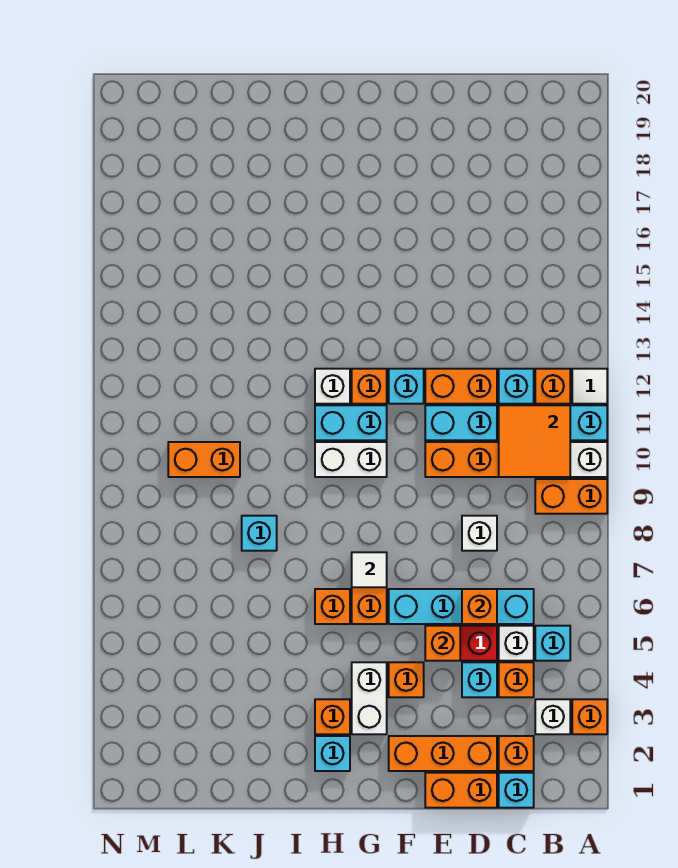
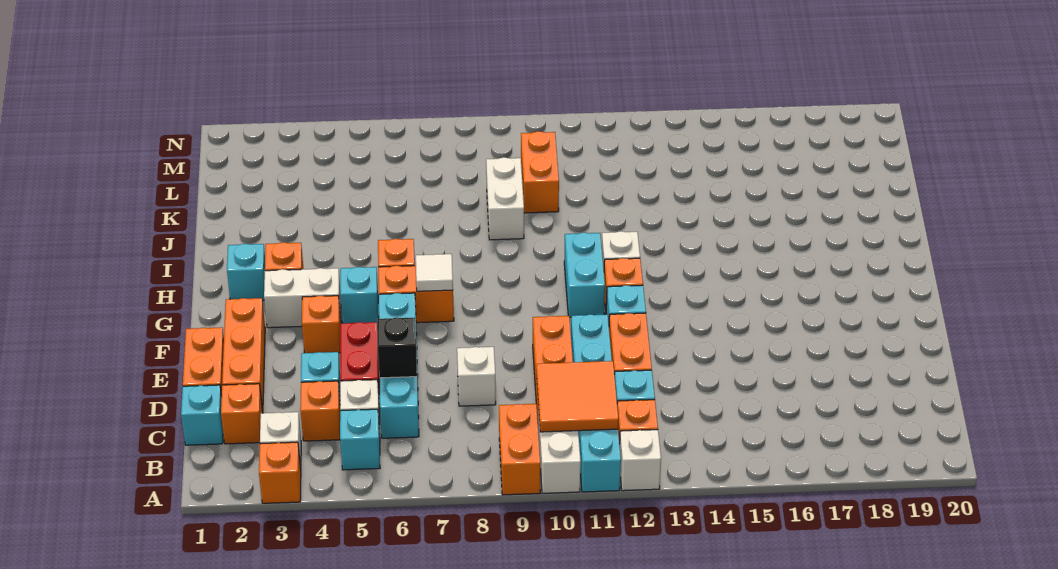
white tile A12 level 1 -> white brick A12 level 1
orange brick D6 level 2 -> black brick D6 level 2
orange brick E5 level 2 -> none
white brick G10:H10 level 1 -> white brick J9:K9 level 1
cyan brick J8 level 1 -> cyan brick G5 level 1

